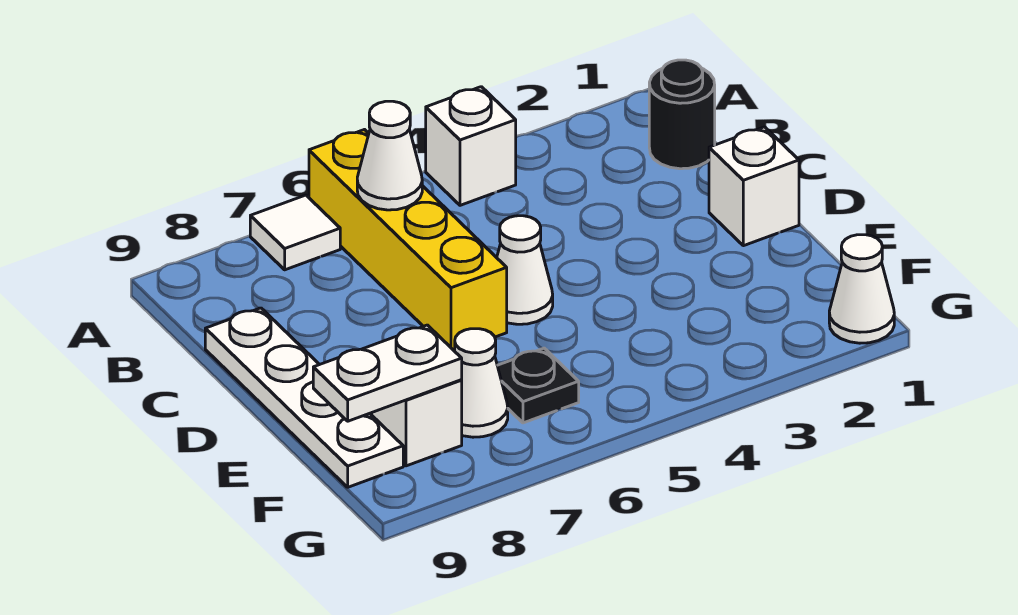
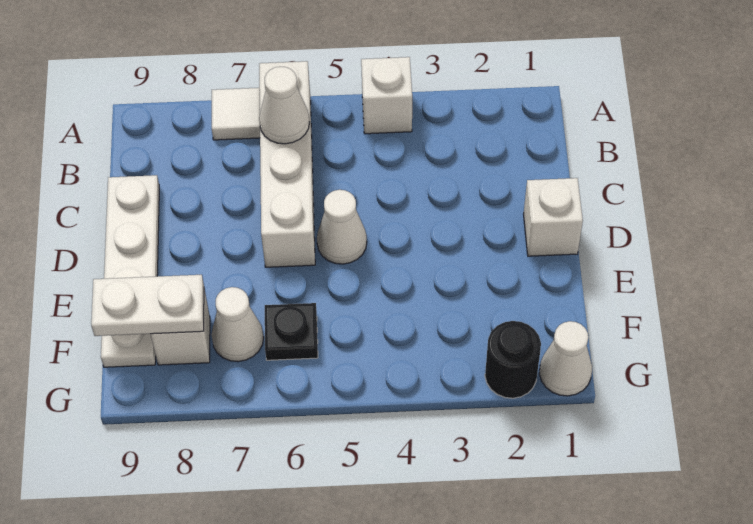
yellow brick A6:D6 level 1 -> white brick A6:D6 level 1
black round brick B1 level 1 -> black round brick G2 level 1

